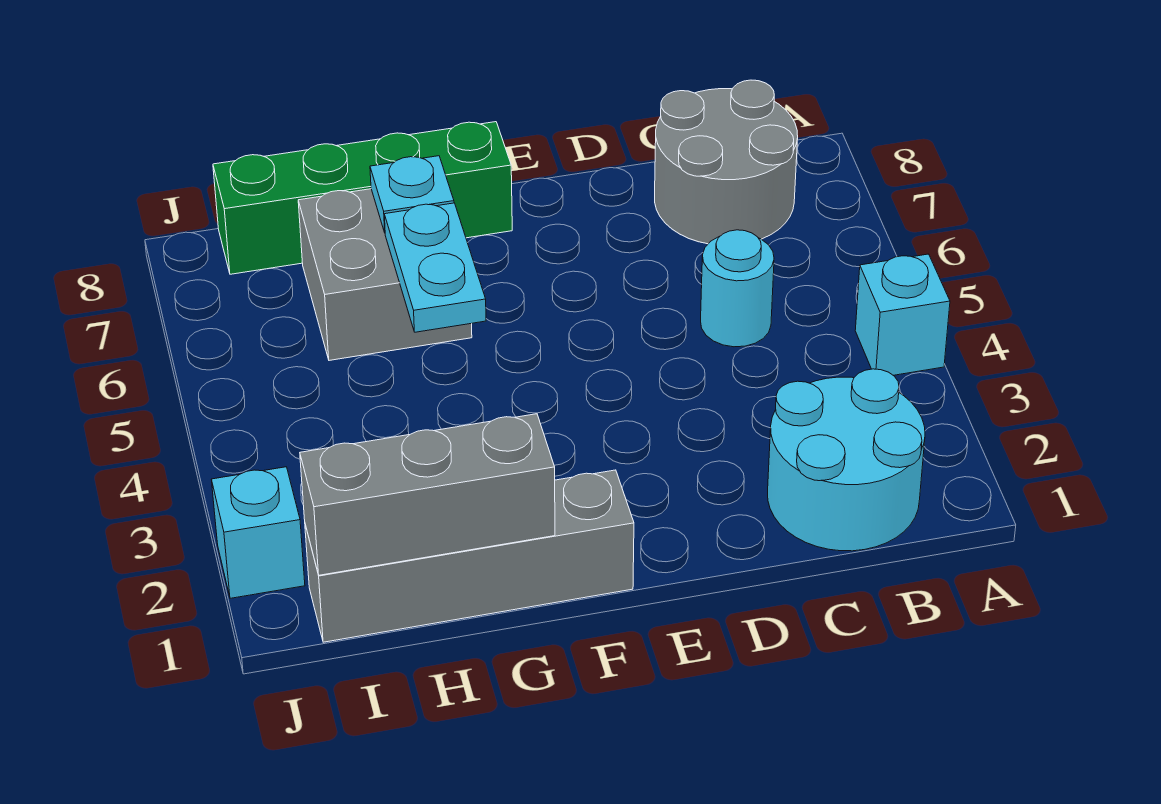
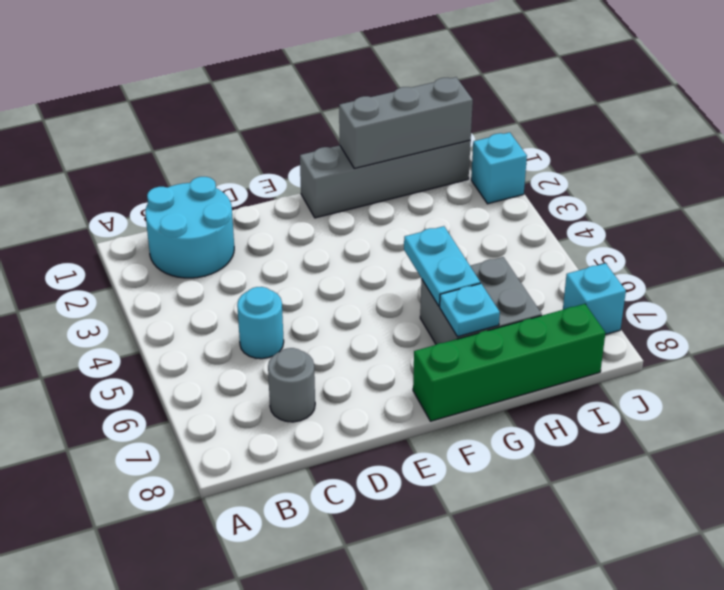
cyan brick A4 level 1 -> cyan brick J7 level 1
grey round brick B7:C8 level 1 -> grey round brick C7 level 1

